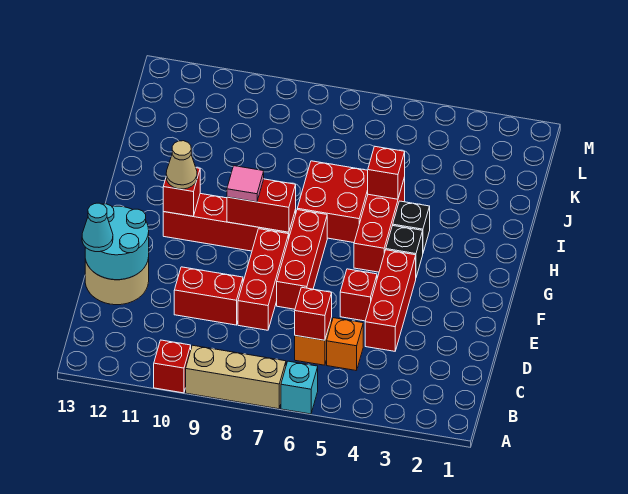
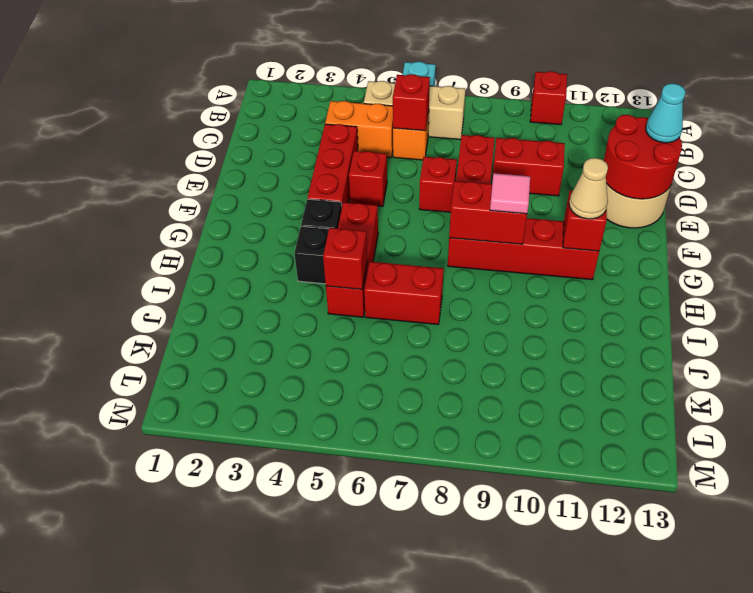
tan brick A7:A9 level 1 -> tan brick B5:B7 level 1
orange brick C5 level 1 -> orange brick C4:C5 level 1
cyan round brick D12:E13 level 2 -> red round brick D12:E13 level 2
red brick E7:G7 level 1 -> red brick E7 level 1
red brick H6:I7 level 1 -> red brick I6:I7 level 1

